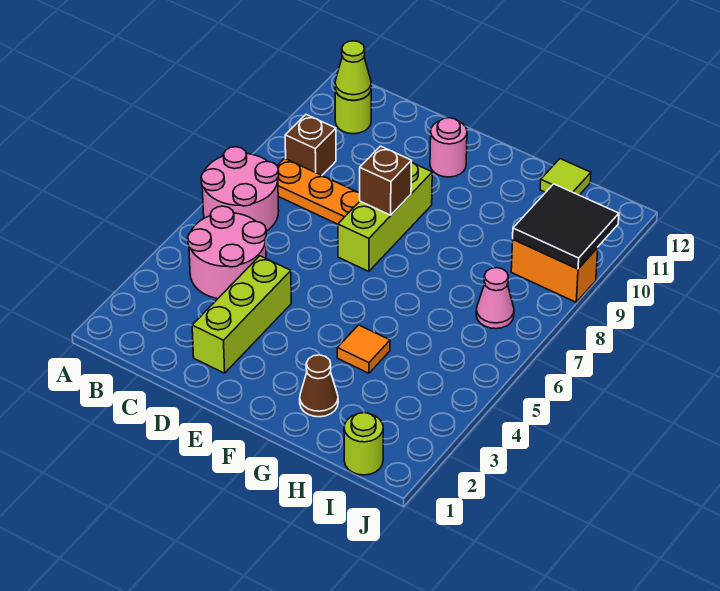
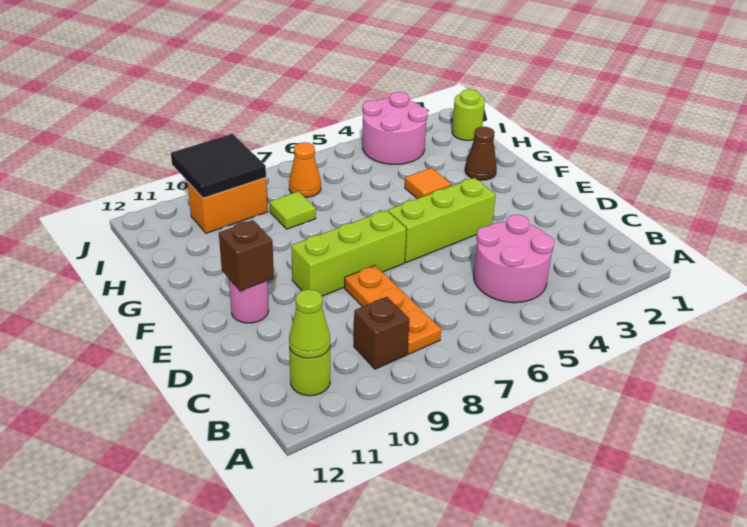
pink round brick A6:B7 level 1 -> pink round brick I3:J4 level 1
lime brick D2:D4 level 1 -> lime brick E4:E6 level 1
brown brick E8 level 2 -> brown brick E11 level 2
lime tile H12 level 1 -> lime tile H8 level 1
pink cone I7 level 1 -> orange cone I7 level 1
orange brick I9:J9 level 1 -> orange brick I9:I10 level 1

